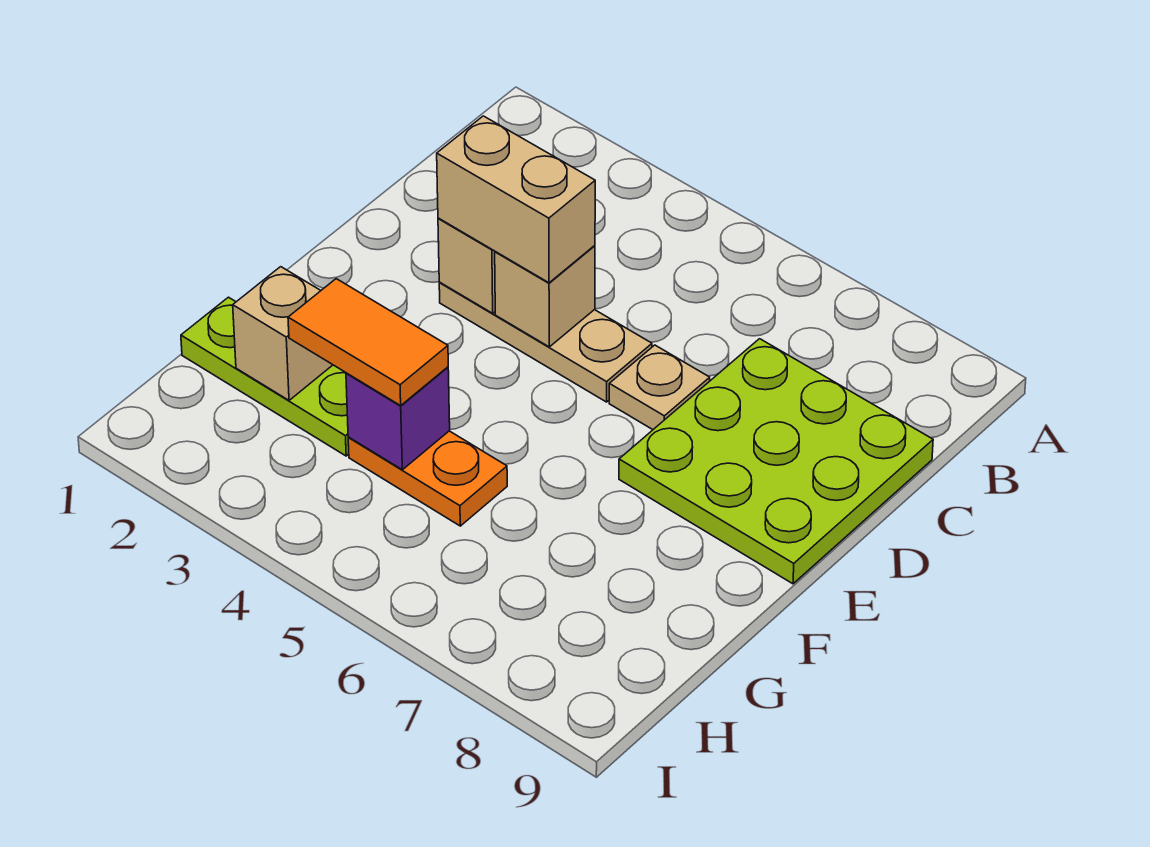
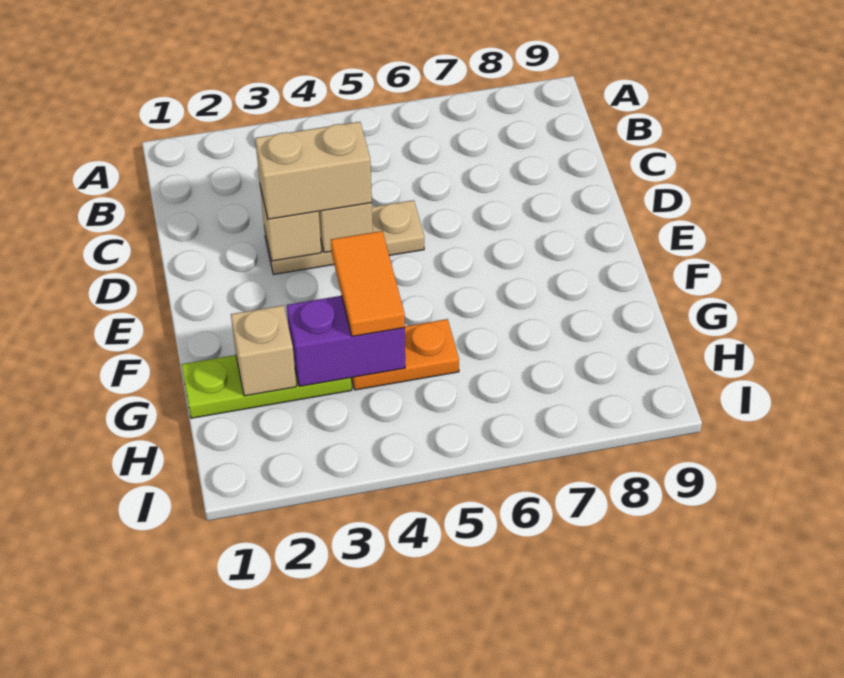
lime plate C7:E9 level 1 -> none
tan plate D6 level 1 -> none
orange tile G3:G4 level 3 -> orange tile F4:G4 level 3
purple brick G4 level 2 -> purple brick G3:G4 level 2

